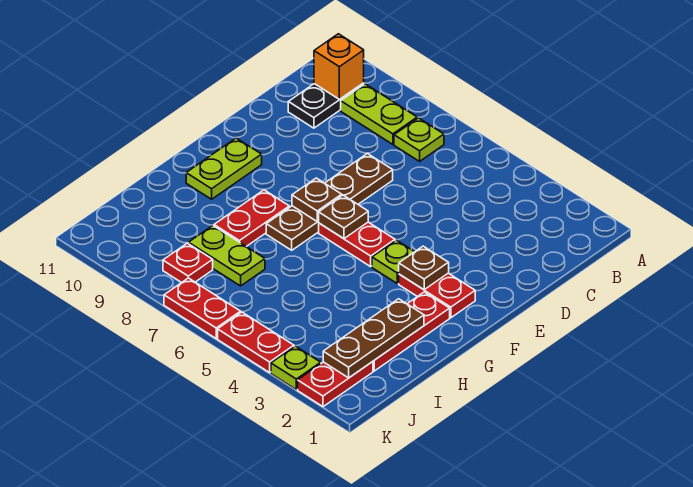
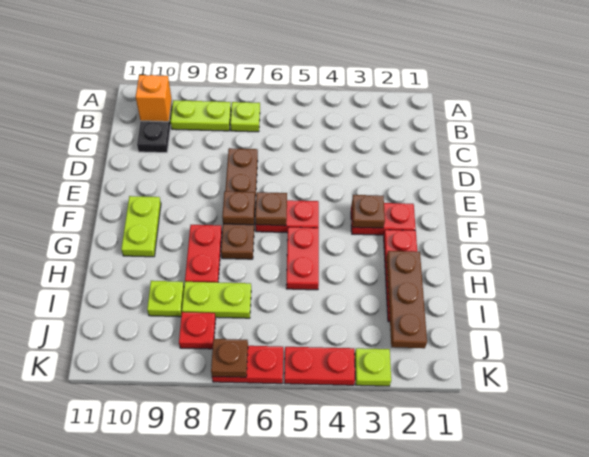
lime plate F4 level 1 -> lime plate I9 level 1
red plate J2:K2 level 1 -> red plate G5:H5 level 1
none -> brown plate K7 level 2

